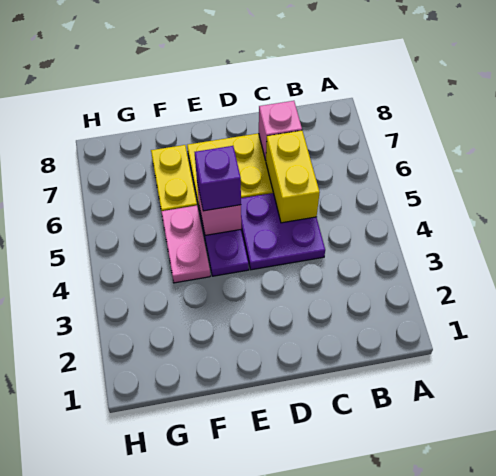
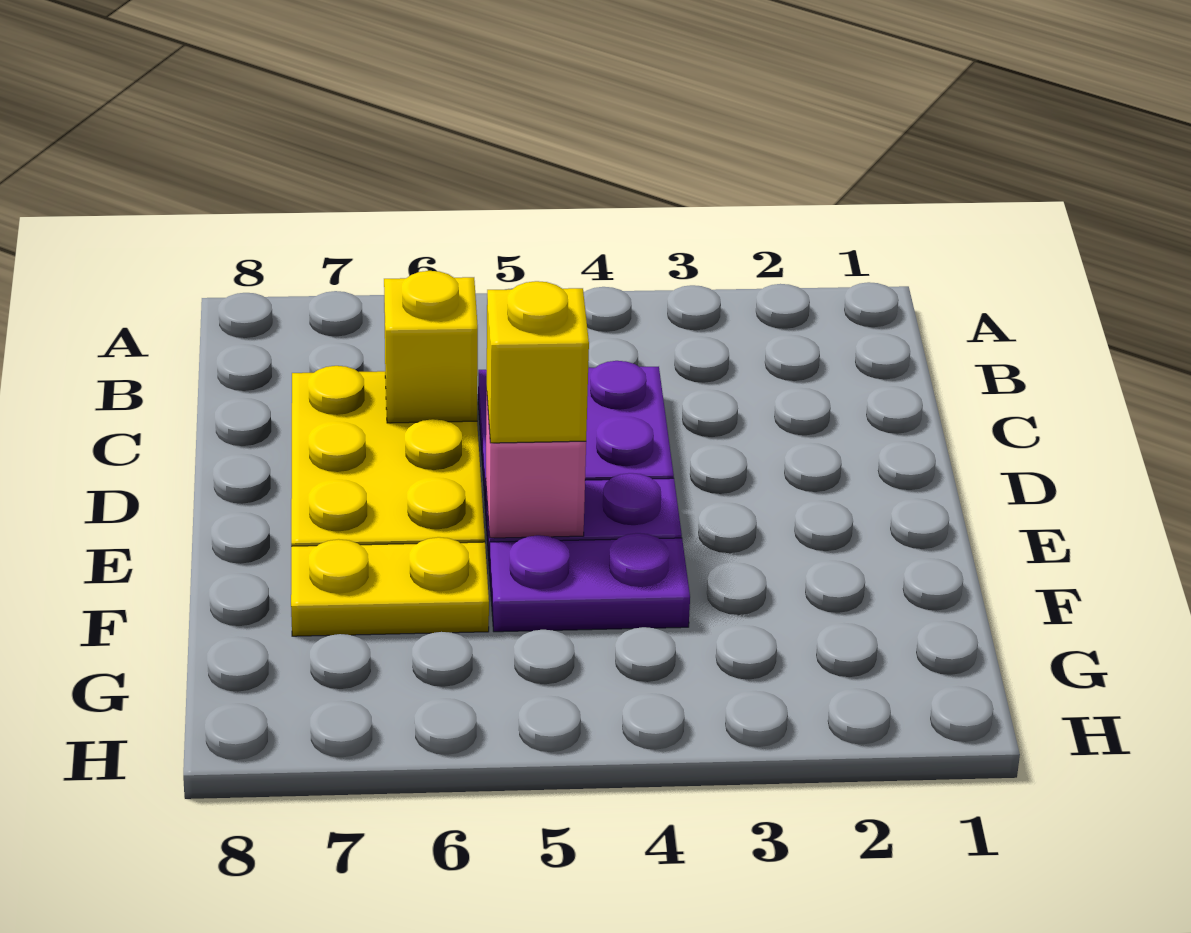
yellow brick C5:C6 level 2 -> yellow brick C6 level 2
pink brick C7 level 2 -> none
purple brick E5 level 3 -> yellow brick E5 level 3
pink plate F4:F5 level 1 -> purple plate F4:F5 level 1

